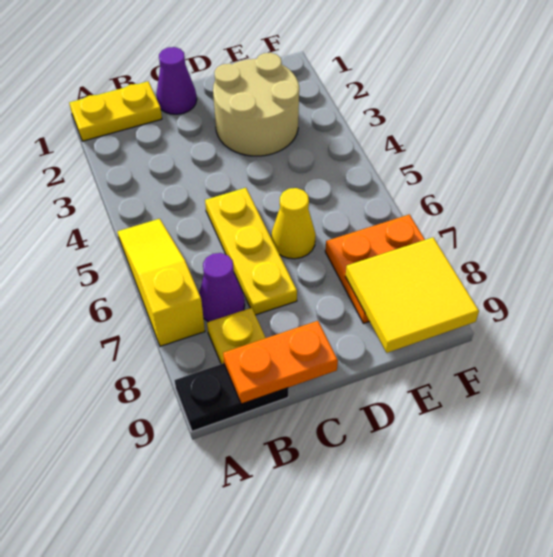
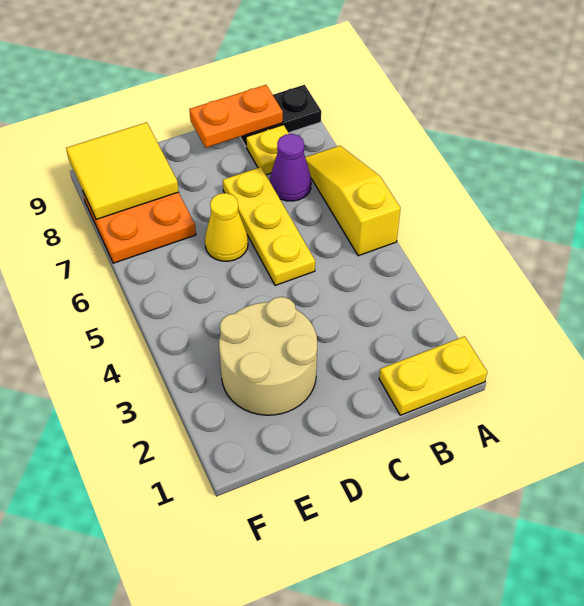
yellow slope A5:A7 level 1 top 7 -> yellow slope A5:A7 level 1 top 5
purple cone C1 level 1 -> none

